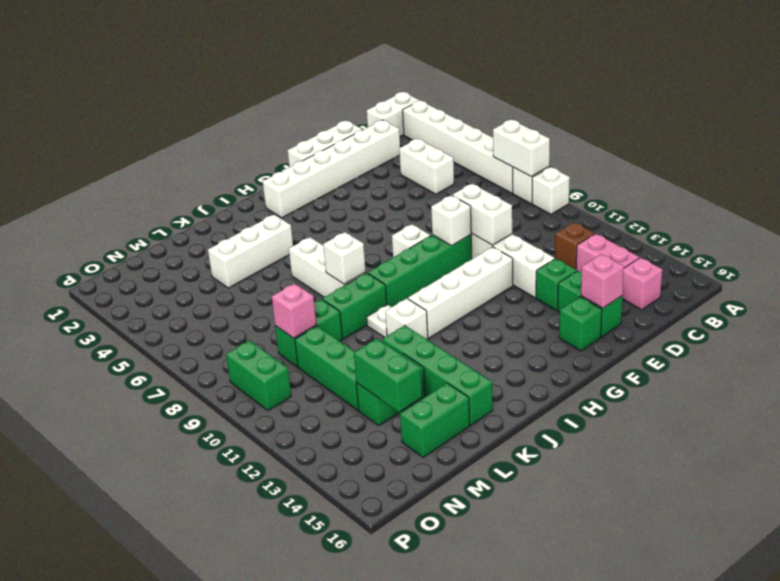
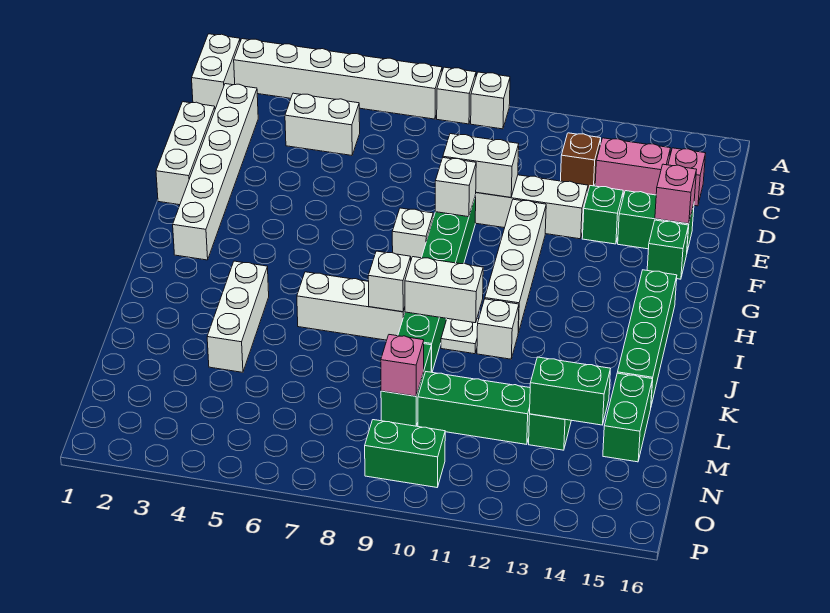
white brick A7:A8 level 2 -> white brick J9:J10 level 2
green brick K12:K15 level 1 -> green brick H15:K15 level 1

